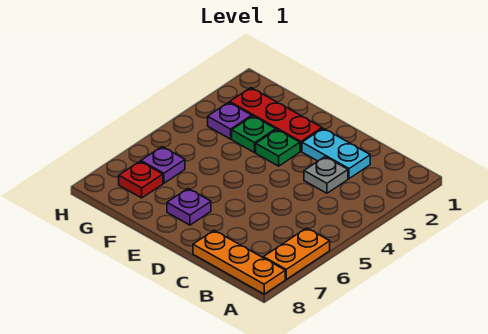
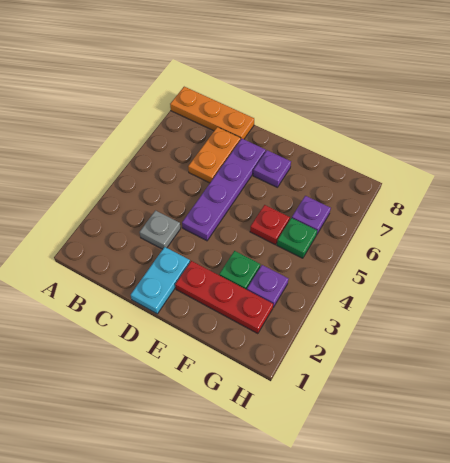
orange plate A6:A7 level 1 -> orange plate C6:C7 level 1
cyan plate C2:D2 level 1 -> cyan plate D1:D2 level 1
none -> purple plate D4:D7 level 1
green plate E3 level 1 -> green plate G5 level 1
red plate G7 level 1 -> red plate F5 level 1

